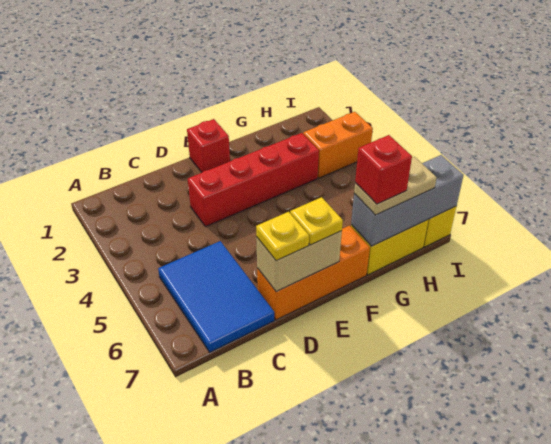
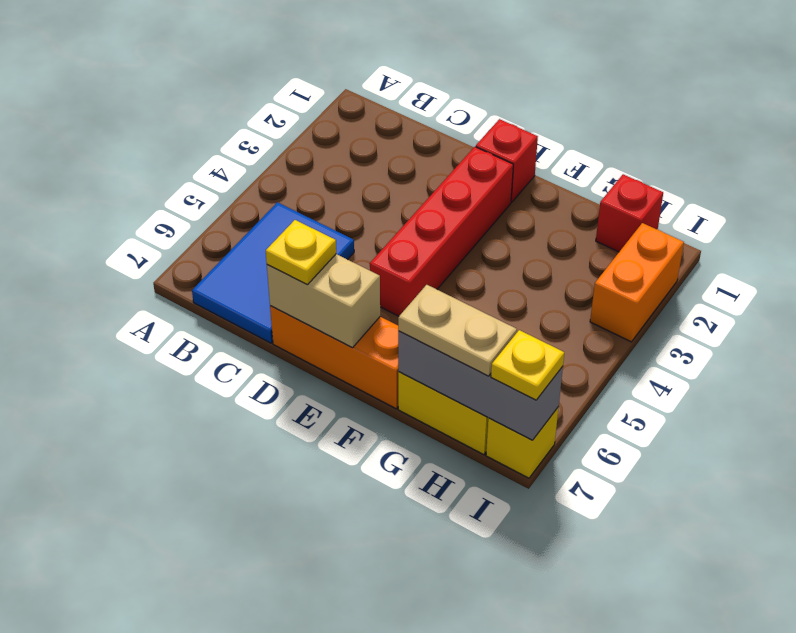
red brick D3:G3 level 1 -> red brick E2:E5 level 1
yellow plate E7 level 3 -> yellow plate I7 level 3
red brick G7 level 4 -> red brick H1 level 1
orange brick H3:I3 level 1 -> orange brick I2:I3 level 1

